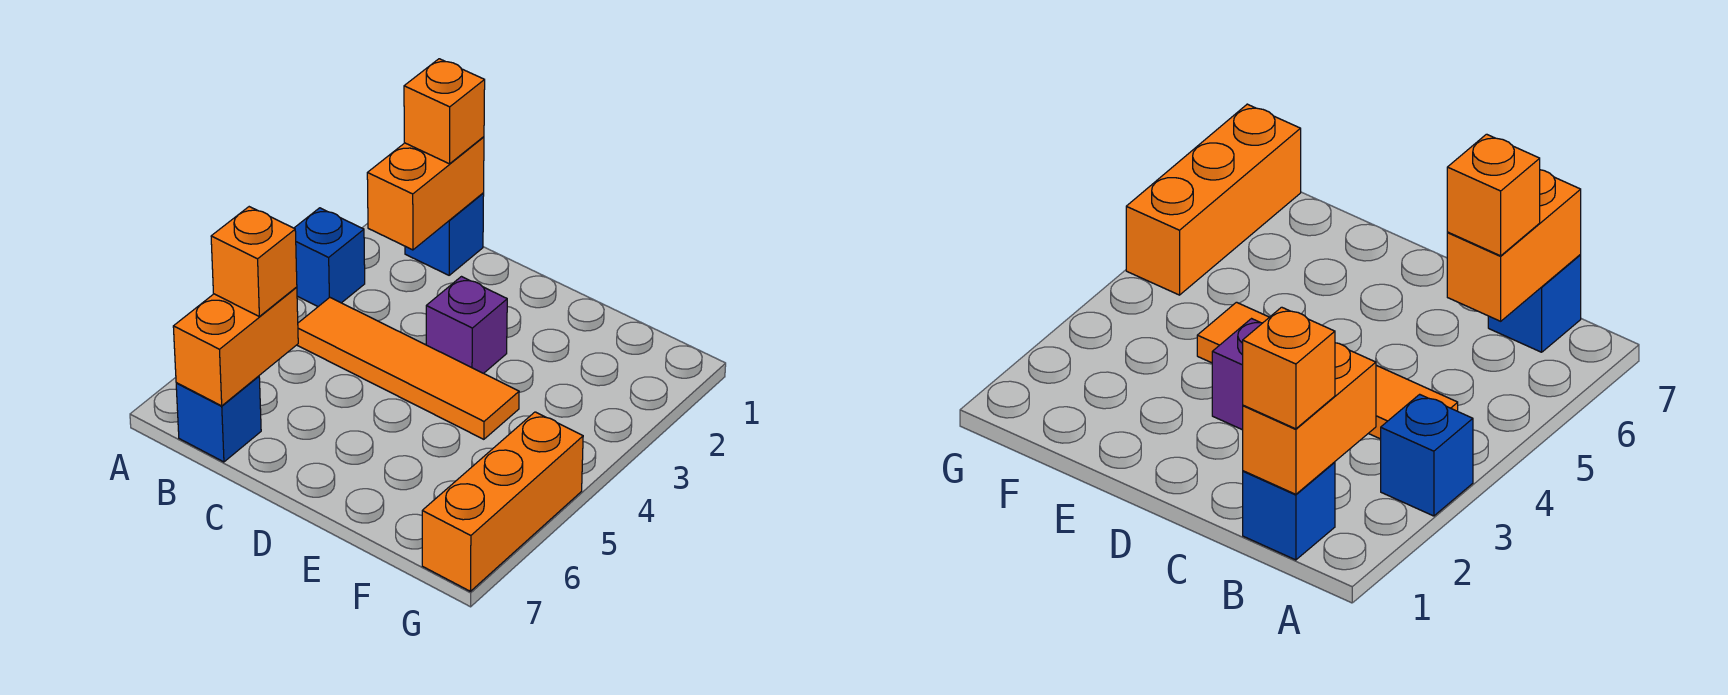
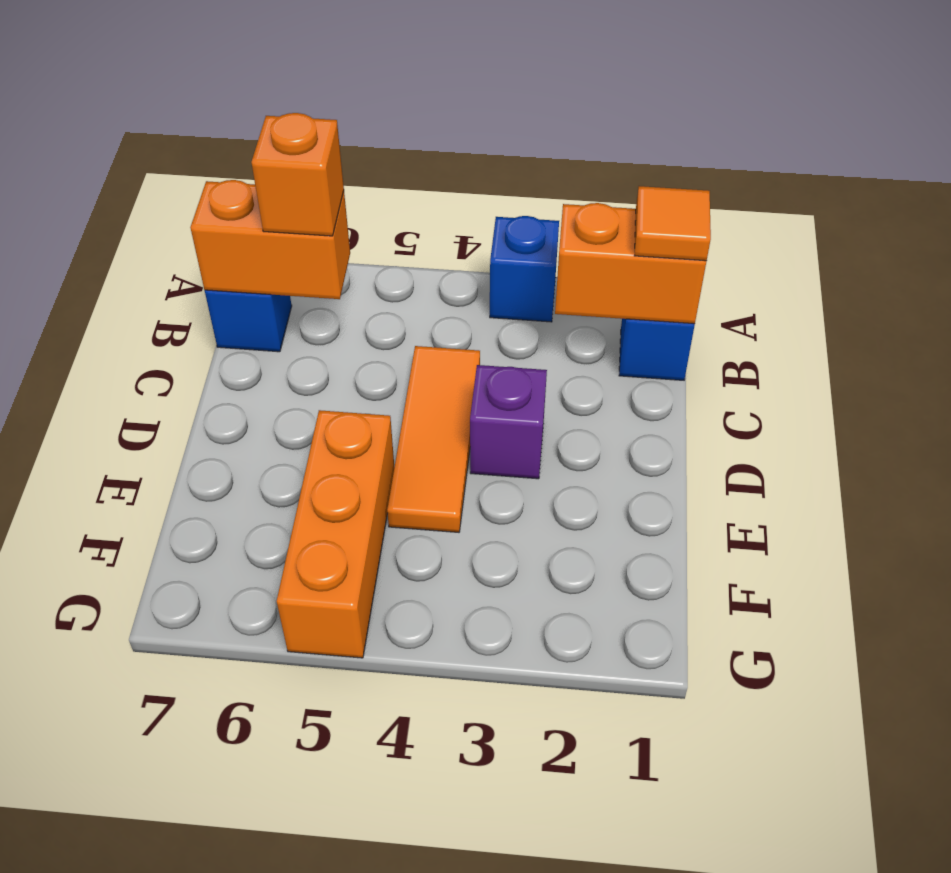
orange brick B1 level 3 -> orange tile B1 level 3
orange tile B4:E4 level 1 -> orange tile C4:E4 level 1
orange brick G5:G7 level 1 -> orange brick E5:G5 level 1

